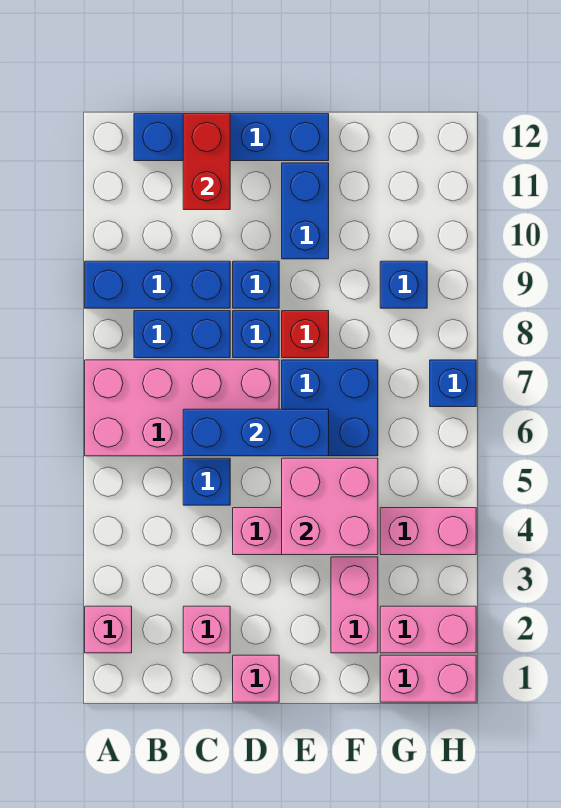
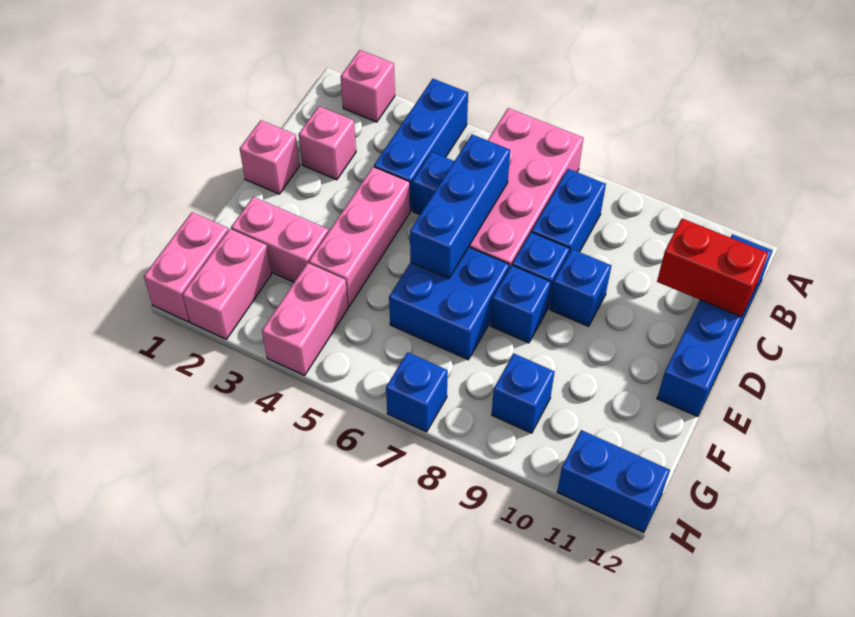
blue brick A9:C9 level 1 -> blue brick A4:C4 level 1
pink brick E4:F5 level 2 -> none
red brick E8 level 1 -> blue brick E8 level 1
blue brick E10:E11 level 1 -> blue brick H11:H12 level 1

